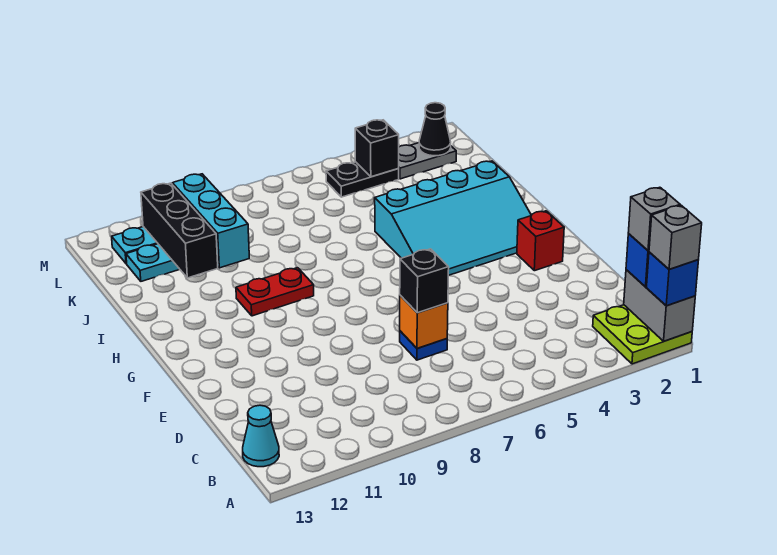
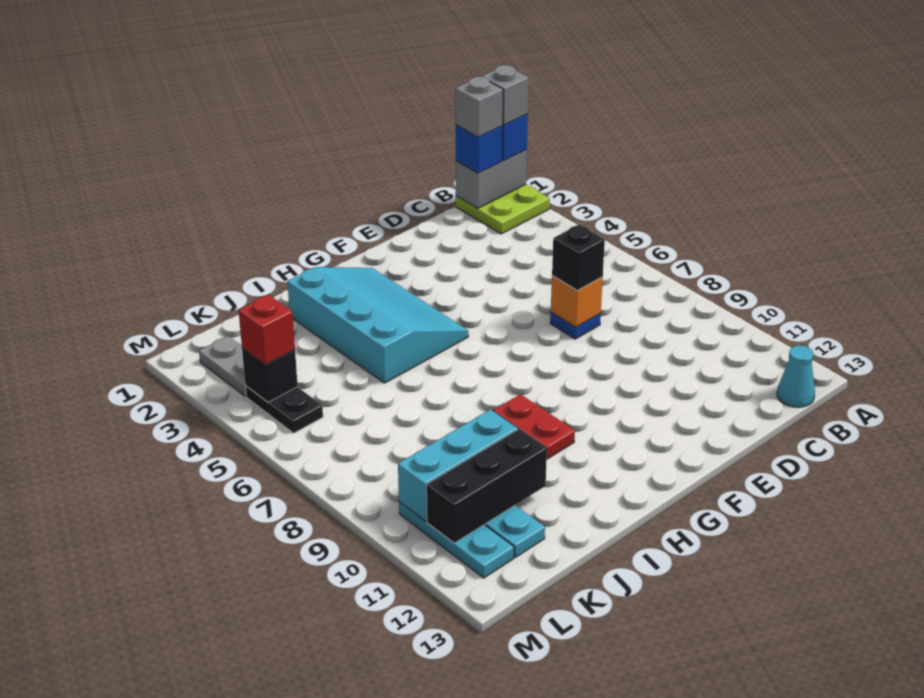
red brick F2 level 1 -> red brick L4 level 3
black cone L2 level 2 -> none

